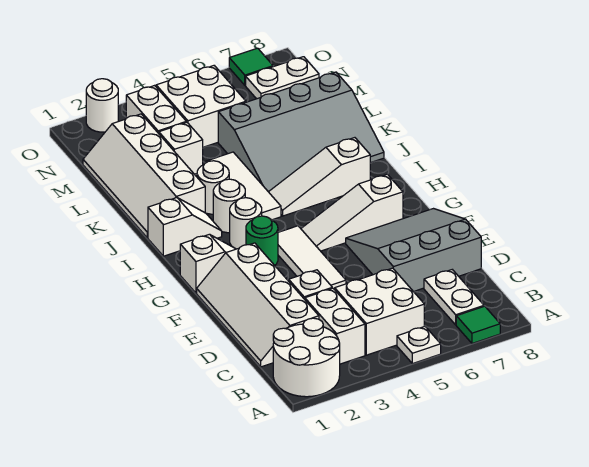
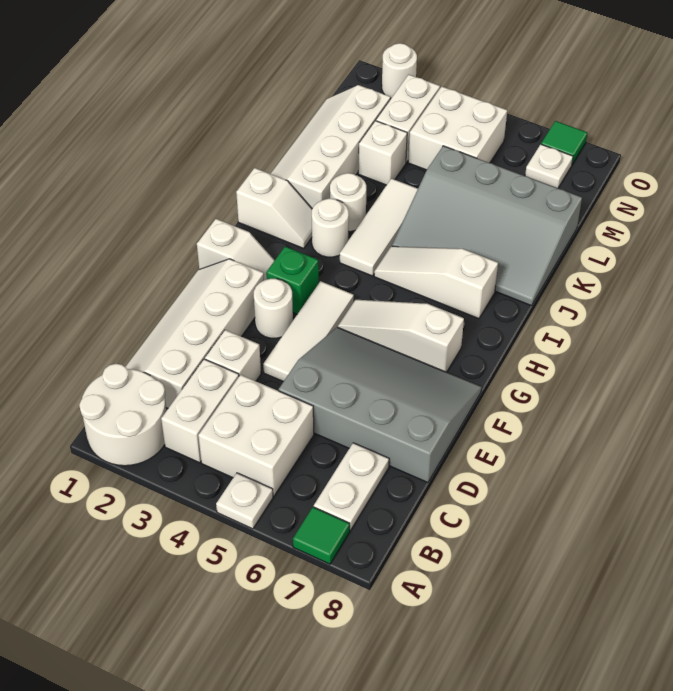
grey slope D6:F8 level 1 top D -> grey slope D5:F8 level 1 top D
green round brick G3 level 1 -> green brick G3 level 1
white round brick H3 level 1 -> white round brick F3 level 1
white plate N7:N8 level 1 -> white plate N7 level 1

